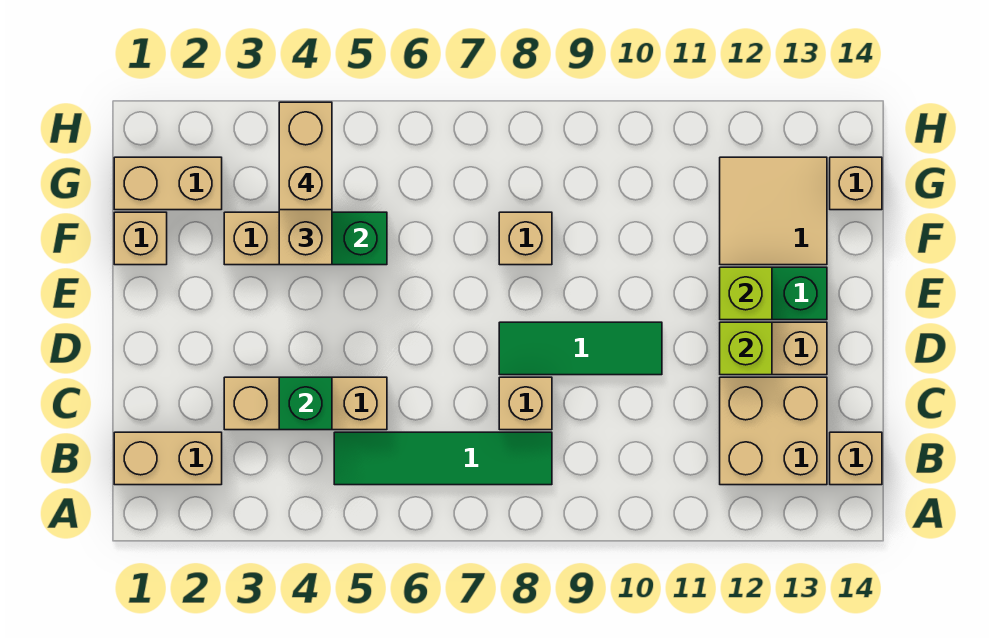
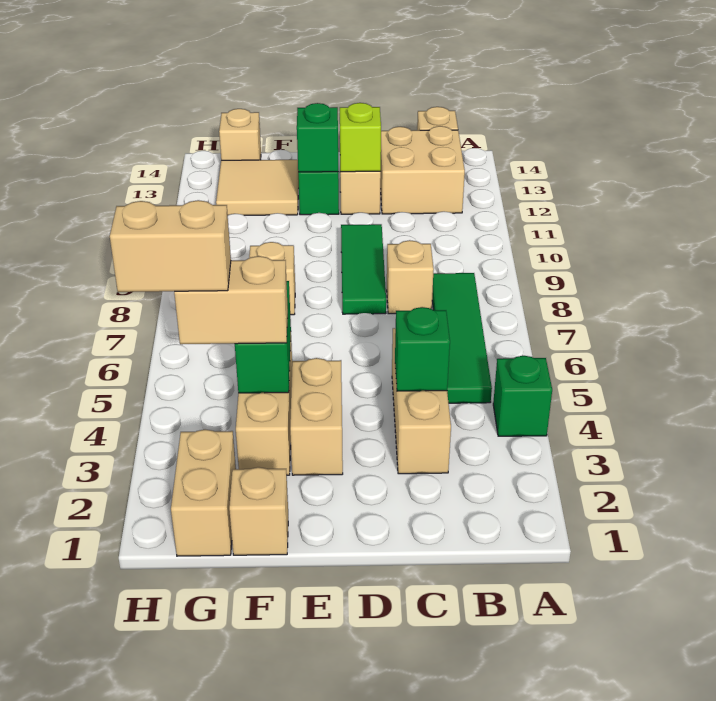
none -> green brick A4 level 1
tan brick B1:B2 level 1 -> tan brick E3:E4 level 1
lime brick E12 level 2 -> green brick E12 level 2

